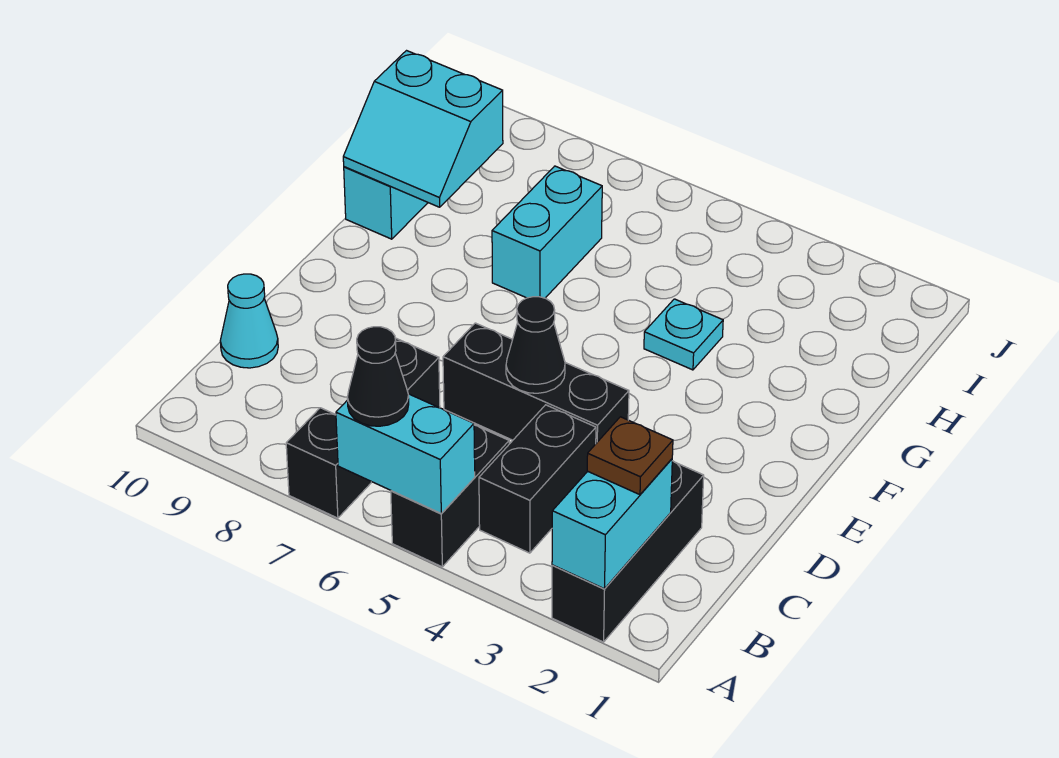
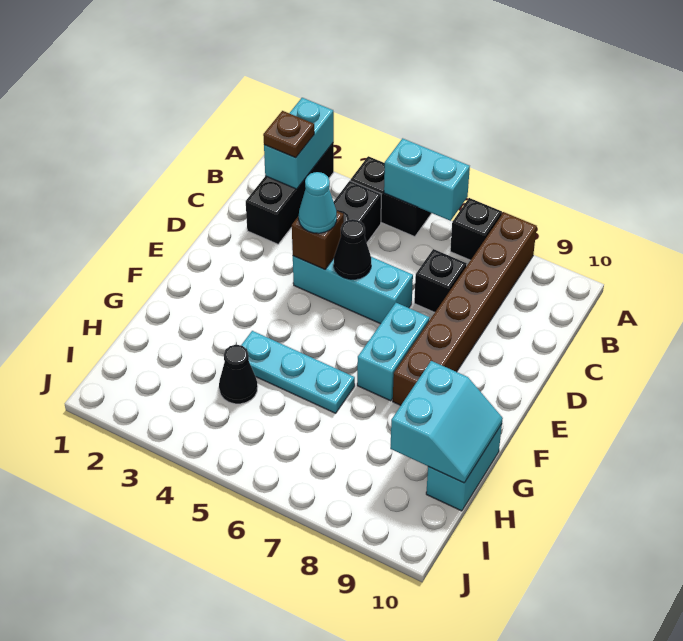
black brick A5:B5 level 1 -> black brick A4:A5 level 1
black cone A6 level 3 -> black cone H4 level 1
none -> brown brick A8:F8 level 1
cyan cone C10 level 1 -> cyan cone D4 level 3
black brick D4:D6 level 1 -> cyan brick D4:D6 level 1
none -> brown brick D4 level 2
cyan plate G4 level 1 -> cyan plate G4:G6 level 1
cyan brick G7:H7 level 1 -> cyan brick E7:F7 level 1
cyan slope G9:H10 level 2 top H -> cyan slope G9:H10 level 2 top 9

